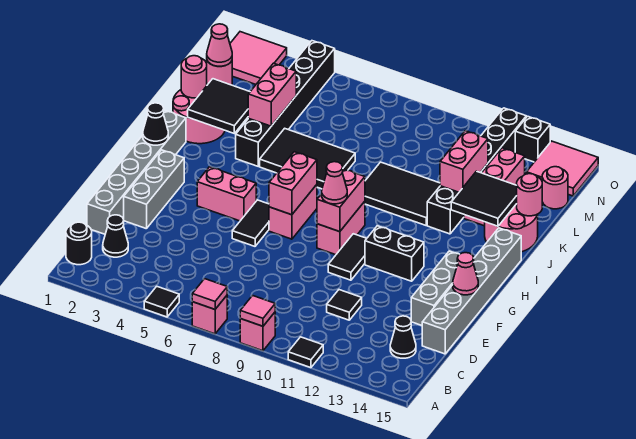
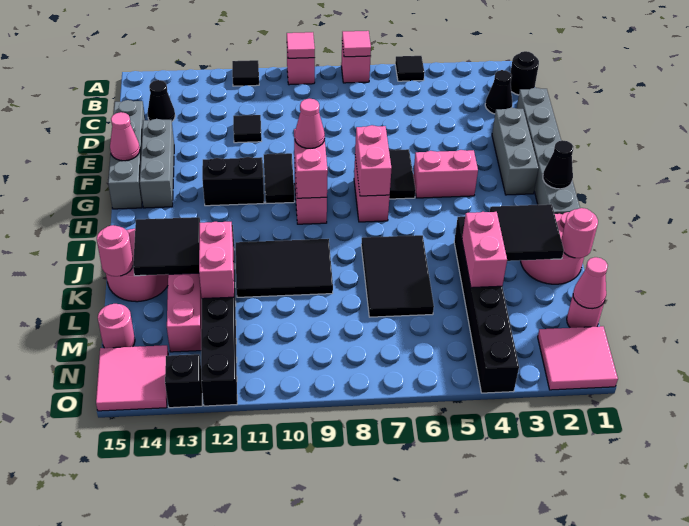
grey brick D15:I15 level 1 -> grey brick D15:G15 level 1
black tile J5:K7 level 1 -> black tile J6:L7 level 1

